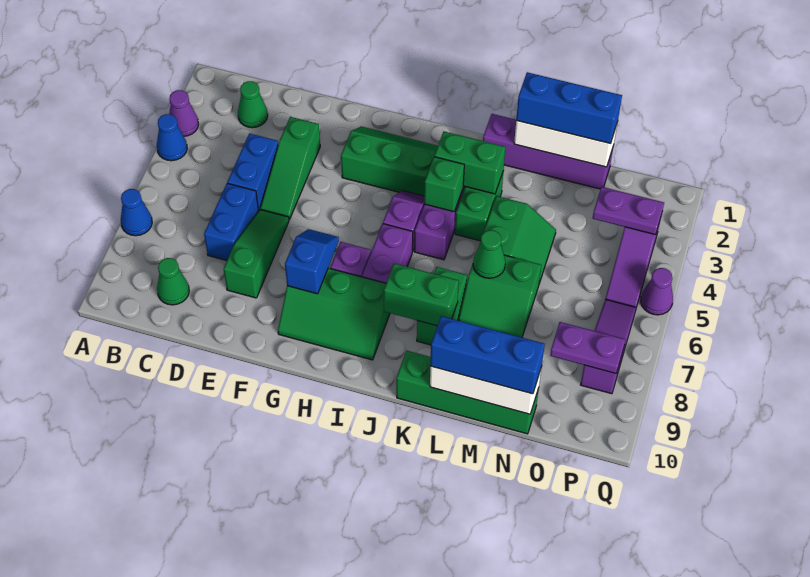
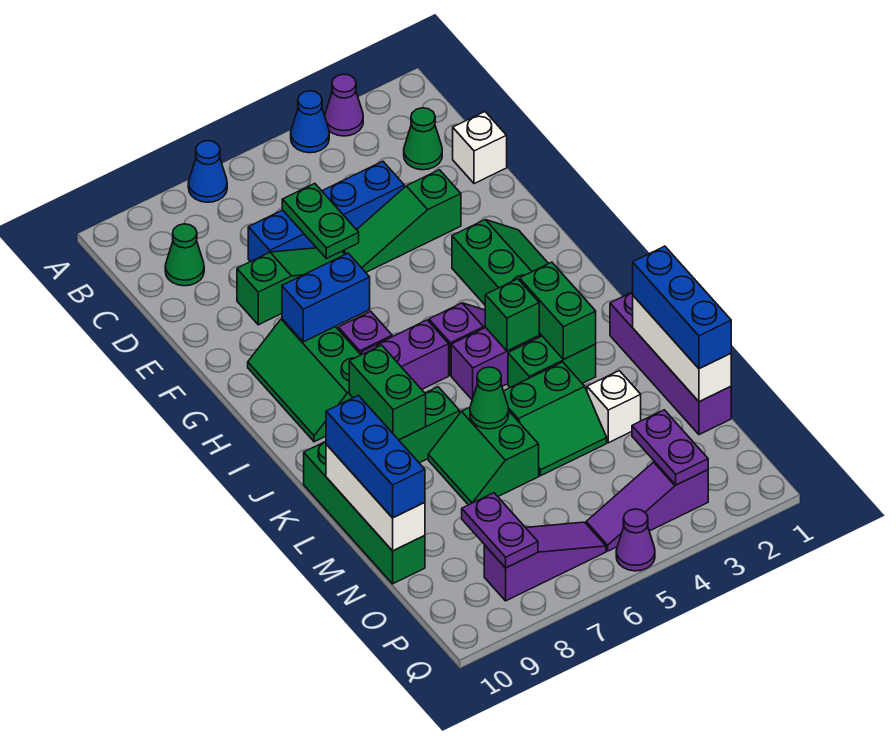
none -> white brick D1 level 1
none -> green plate D6:E6 level 2
blue slope G7:G8 level 2 top 8 -> blue brick G7:G8 level 2
none -> white brick M3 level 1

